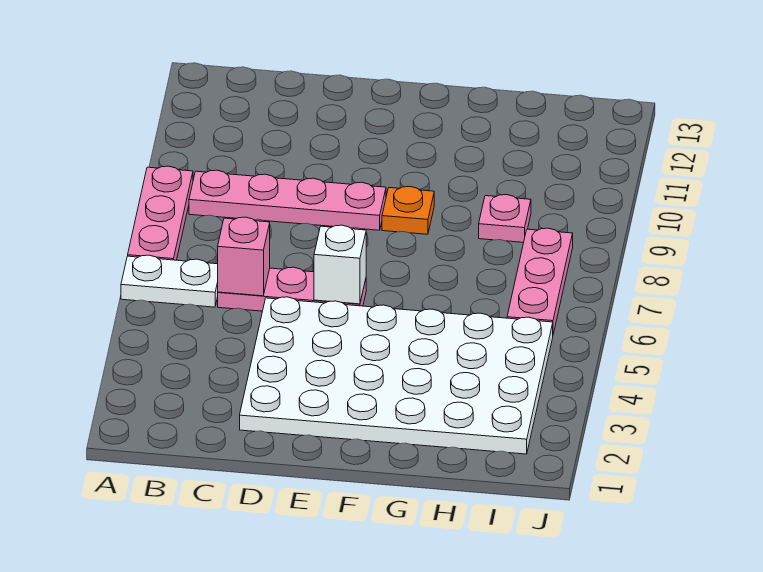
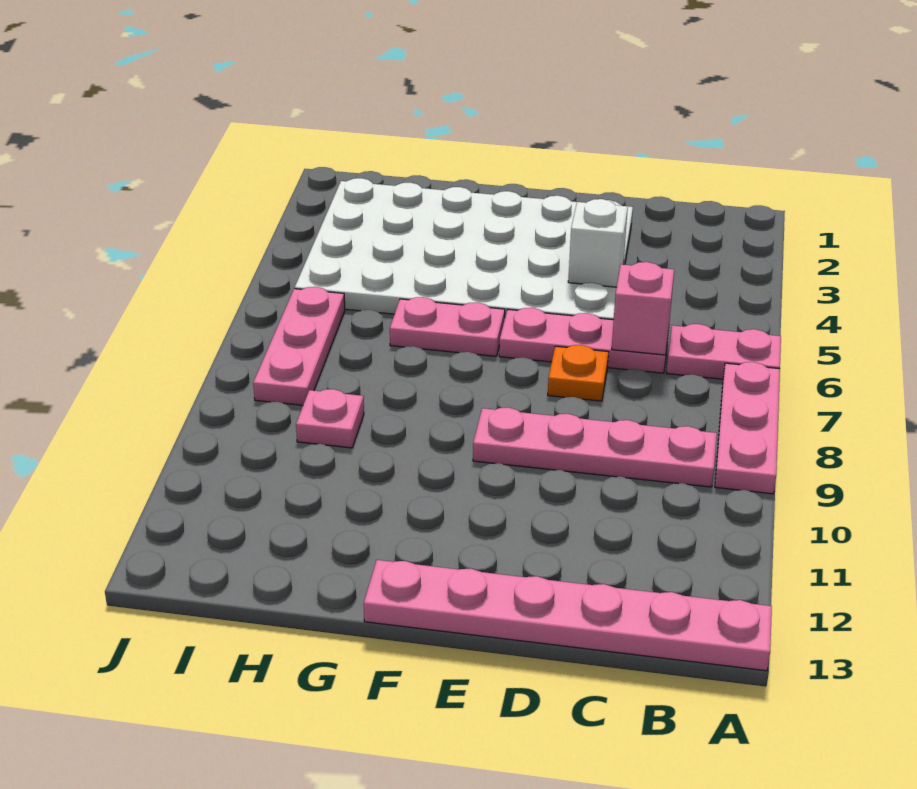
white plate A6:B6 level 1 -> pink plate A6:B6 level 1
none -> pink plate A13:F13 level 1
white brick E6 level 2 -> white brick D4 level 2
none -> pink plate F6:G6 level 1
orange plate F9 level 1 -> orange plate D7 level 1

